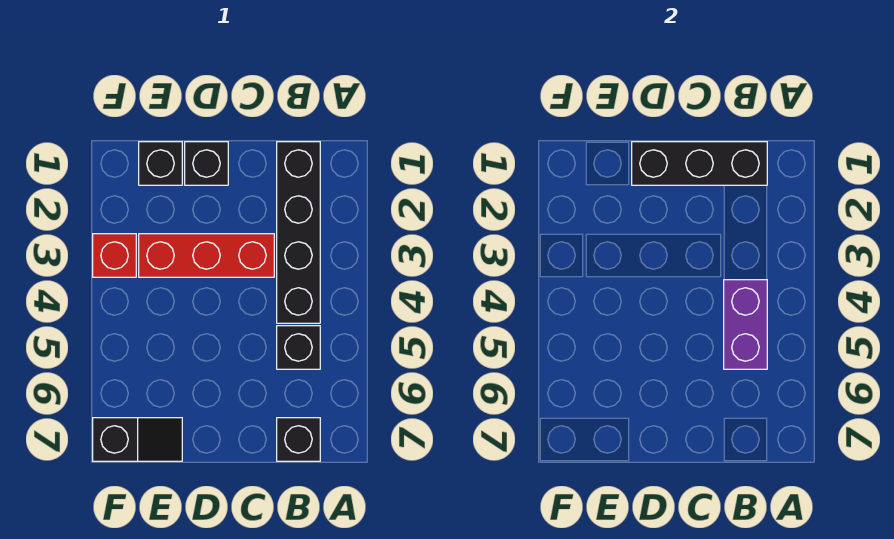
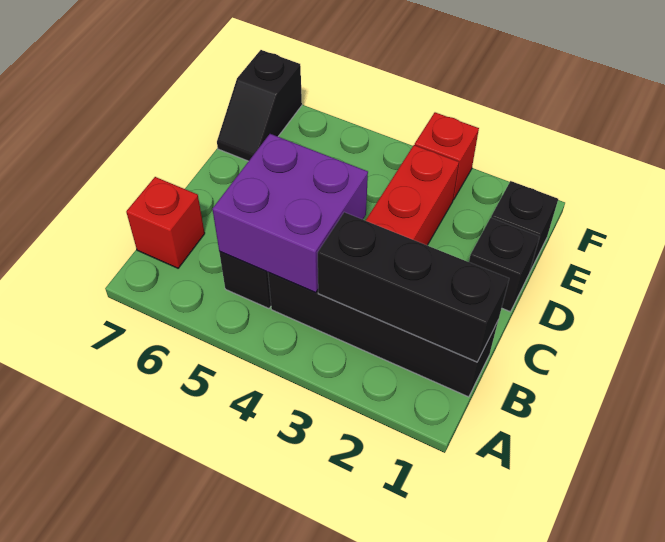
black brick B1:D1 level 2 -> black brick B1:B3 level 2
purple brick B4:B5 level 2 -> purple brick B4:C5 level 2
black brick B7 level 1 -> red brick B7 level 1

